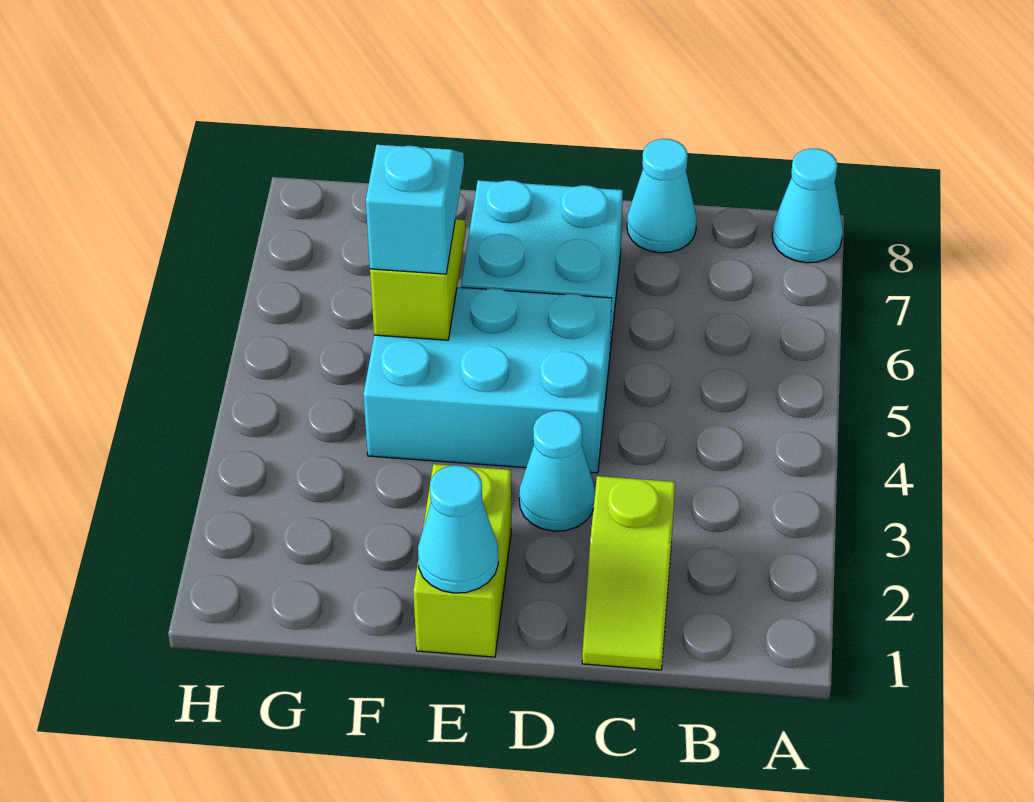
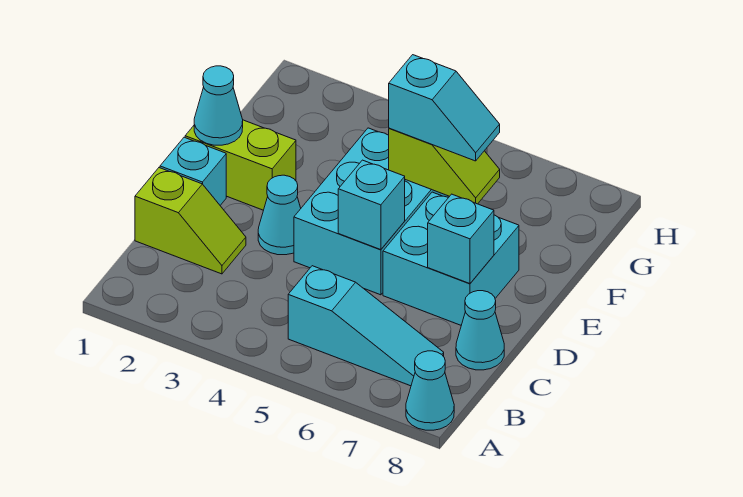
none -> cyan slope B5:B7 level 1 top 5
lime slope C1:C2 level 1 top 2 -> lime slope C1:C2 level 1 top 1
none -> cyan brick D1 level 1
none -> cyan brick D5 level 2
none -> cyan brick D7 level 2

